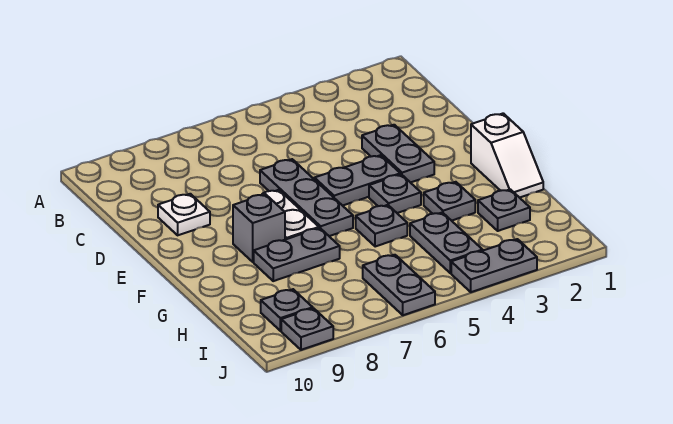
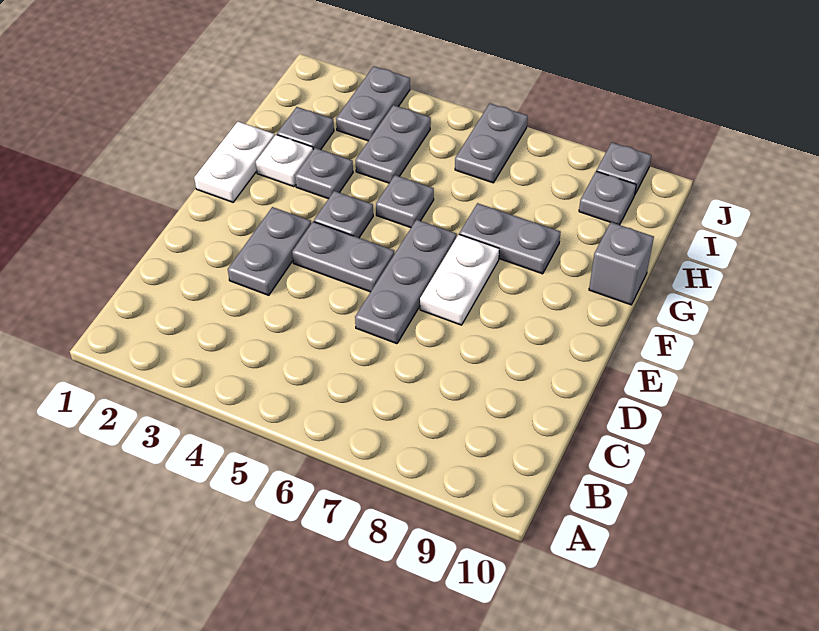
white plate D9 level 1 -> white plate G2 level 1
white slope F1:G1 level 1 top F -> white plate F1:G1 level 1
grey brick F8 level 1 -> grey brick G10 level 1
grey plate J3:J4 level 1 -> grey plate I3:J3 level 1

